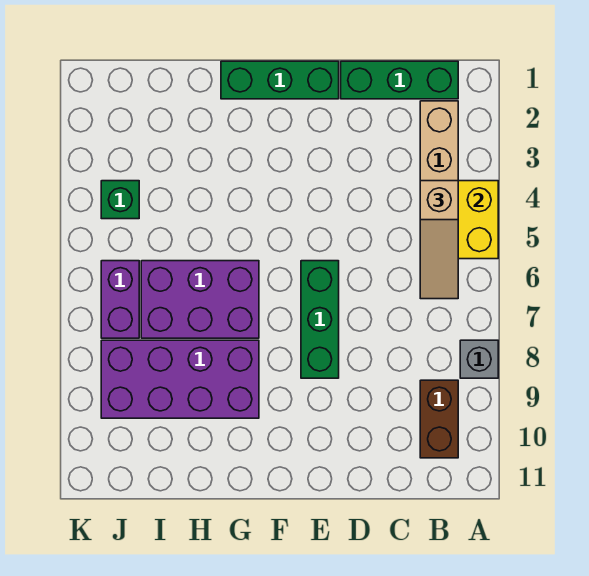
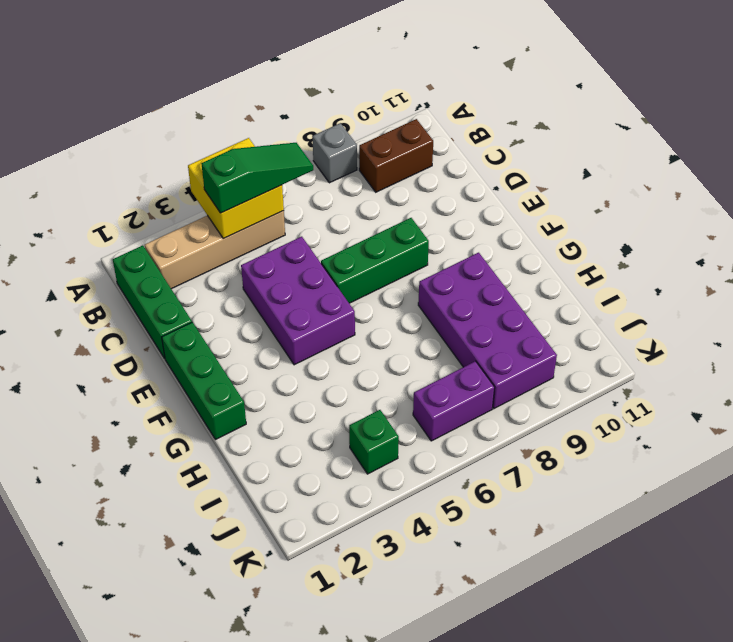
tan slope B4:B6 level 3 top 4 -> green slope B4:B6 level 3 top 4
purple brick G6:I7 level 1 -> purple brick D4:F5 level 1

